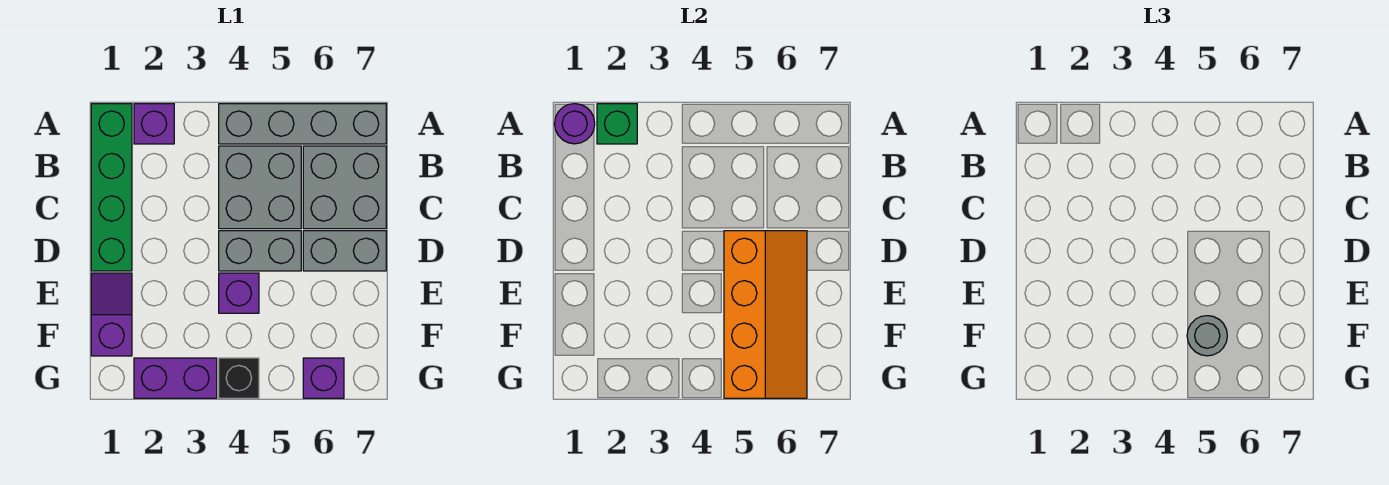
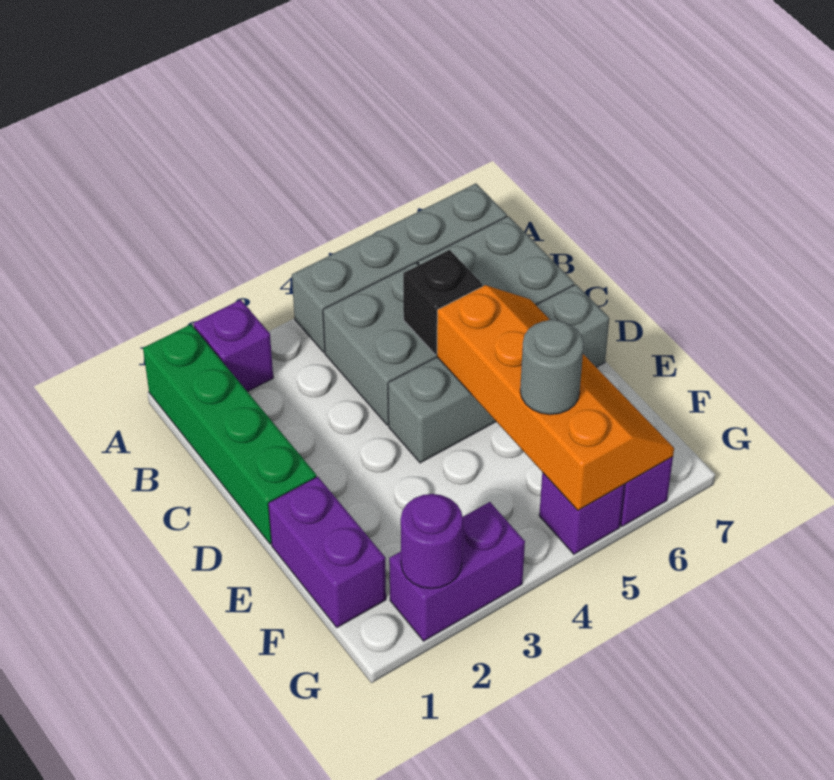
purple round brick A1 level 2 -> purple round brick G2 level 2
green brick A2 level 2 -> none
purple slope E1:F1 level 1 top F -> purple brick E1:F1 level 1
purple brick E4 level 1 -> purple brick G5 level 1
black brick G4 level 1 -> black brick C5 level 2

